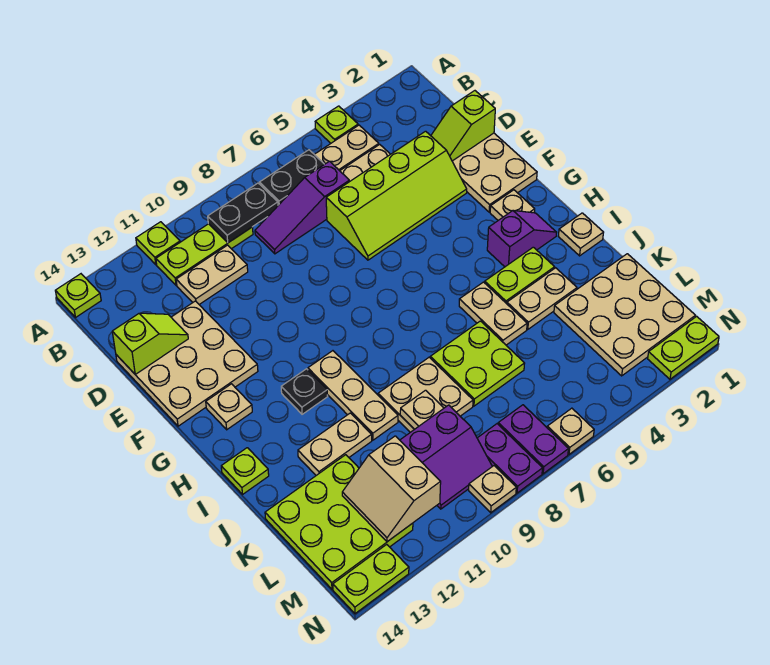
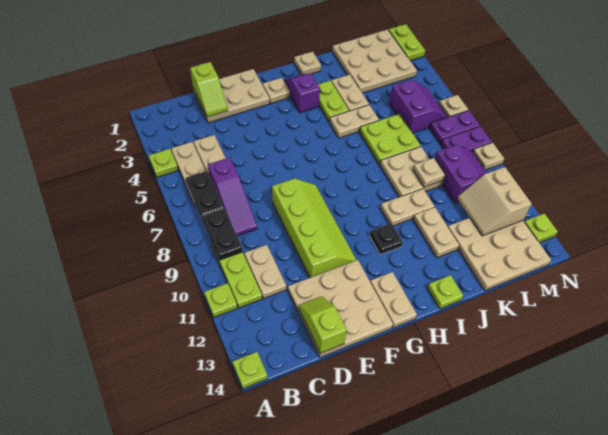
lime slope D3:E6 level 1 top D -> lime slope E8:F11 level 1 top E
tan plate G13 level 1 -> tan plate G13:G14 level 1
tan plate H10:J10 level 1 -> tan plate I10:J10 level 1
lime plate K12:M14 level 1 -> tan plate K12:M14 level 1
none -> purple slope L5:M6 level 1 top L
tan slope L11:M12 level 2 top 11 -> tan slope L11:M12 level 2 top M
lime plate N13:N14 level 1 -> lime plate N13 level 1

